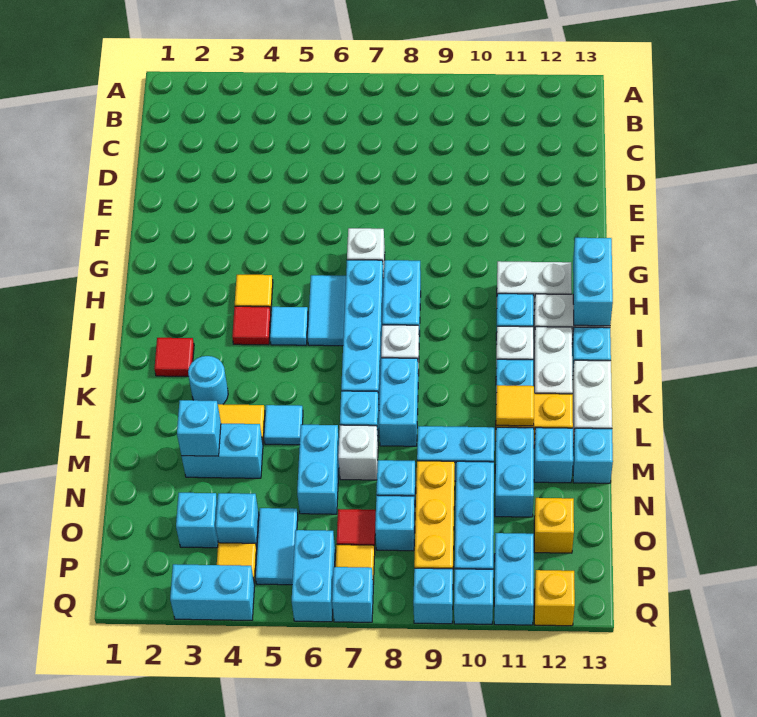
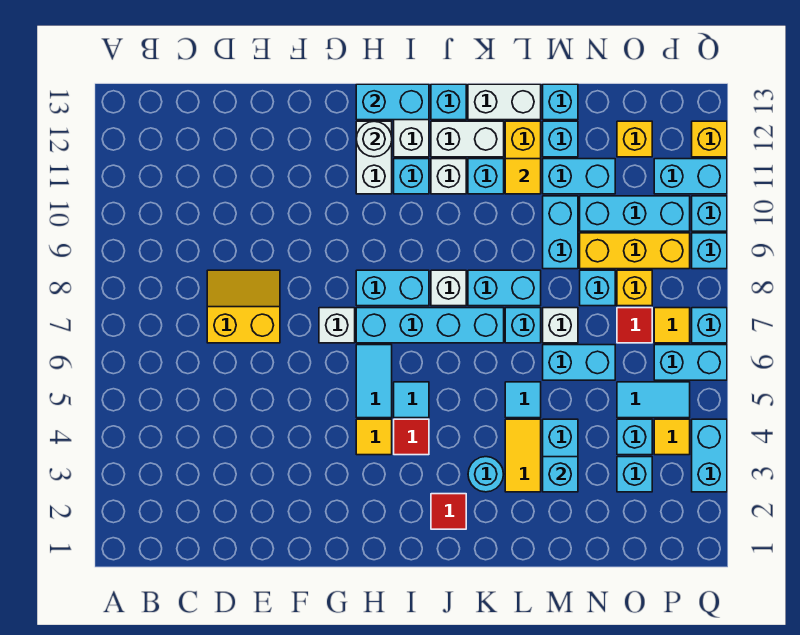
none -> yellow slope D7:E8 level 1 top 7
cyan tile H6:I6 level 1 -> cyan tile H5:H6 level 1
none -> white round brick H12 level 2
cyan brick O8 level 1 -> yellow brick O8 level 1

